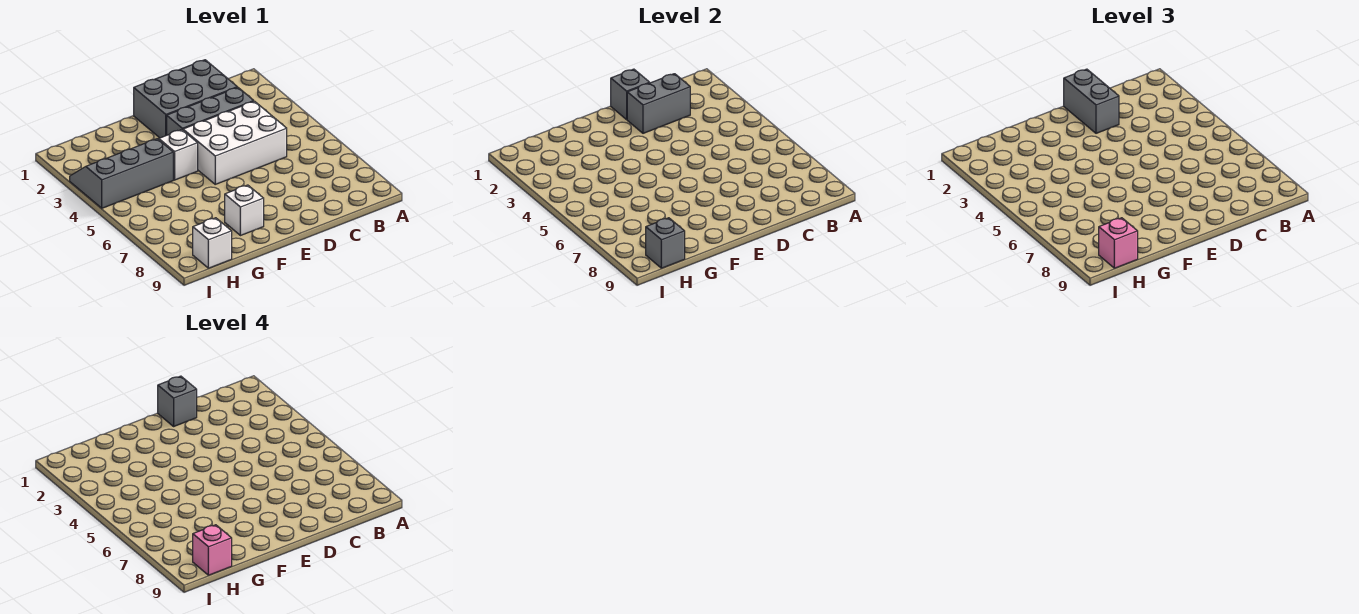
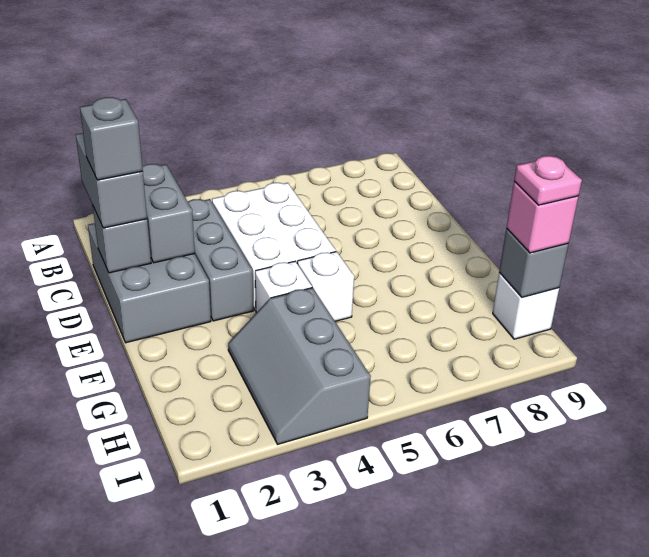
grey brick D1:D2 level 3 -> grey brick C1:D1 level 3
white brick F8 level 1 -> white brick F5 level 1
pink brick H9 level 4 -> pink plate H9 level 4

